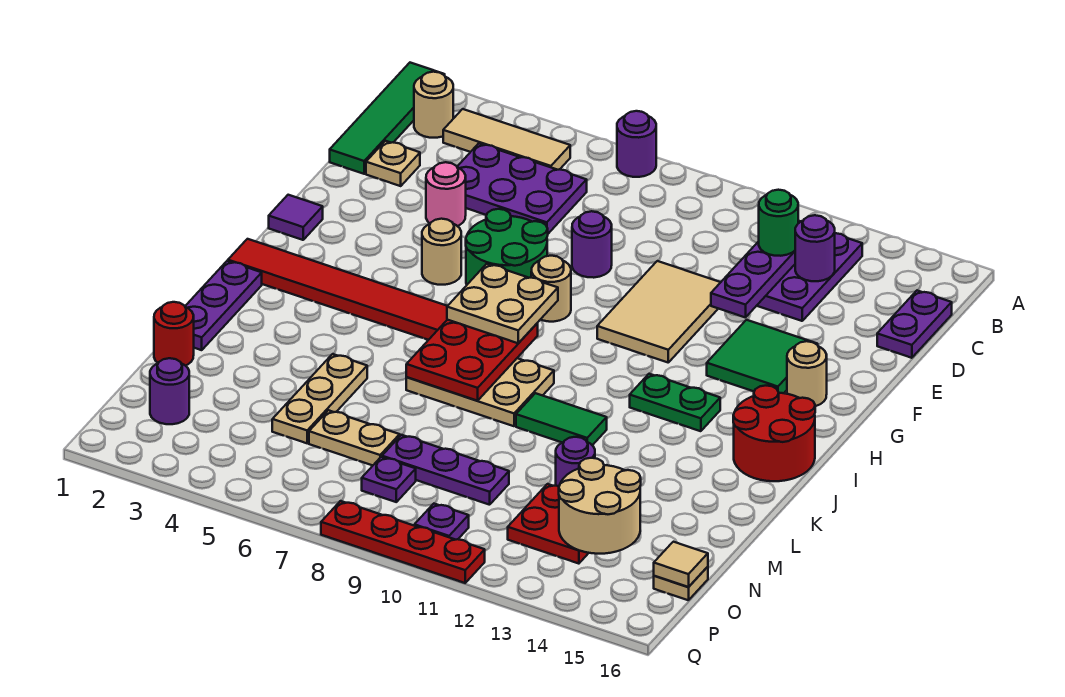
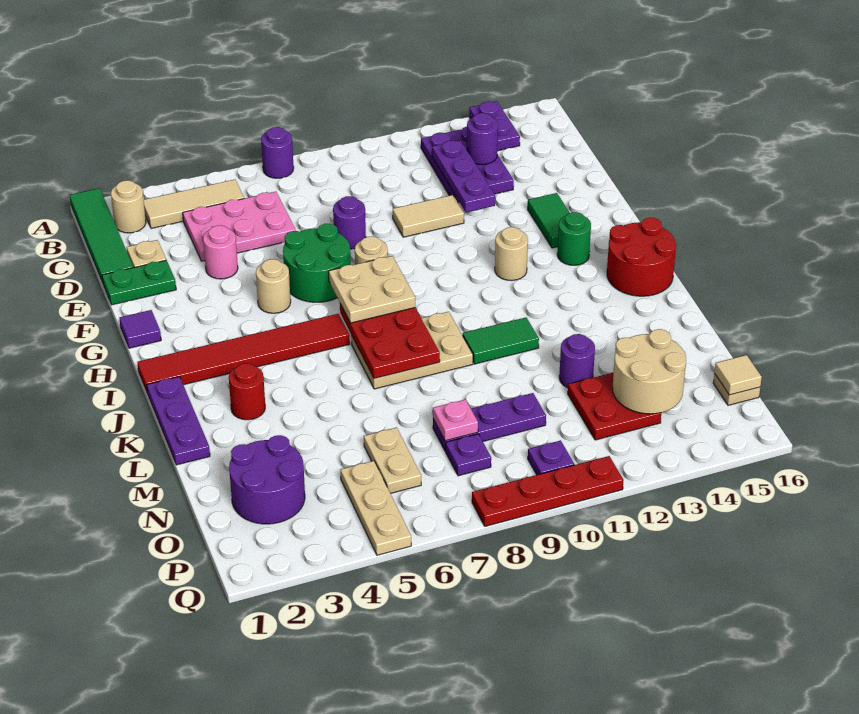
purple plate C4:D6 level 1 -> pink plate C4:D6 level 1
green round brick C12 level 3 -> green round brick H14 level 1
purple plate C16:D16 level 1 -> purple plate A14:B14 level 1
tan tile E10:G11 level 1 -> tan tile E10:E11 level 1
green tile F13:G14 level 1 -> green tile F14:G14 level 1
tan round brick G15 level 1 -> tan round brick H12 level 1
green plate I12:I13 level 1 -> green plate E1:E2 level 1
tan plate L5:N5 level 1 -> tan plate O5:Q5 level 1
red round brick M1 level 1 -> red round brick K3 level 1
tan plate N6:N7 level 1 -> tan plate N6:O6 level 1
none -> pink plate N8 level 2
purple round brick O2 level 1 -> purple round brick N2:O3 level 1

